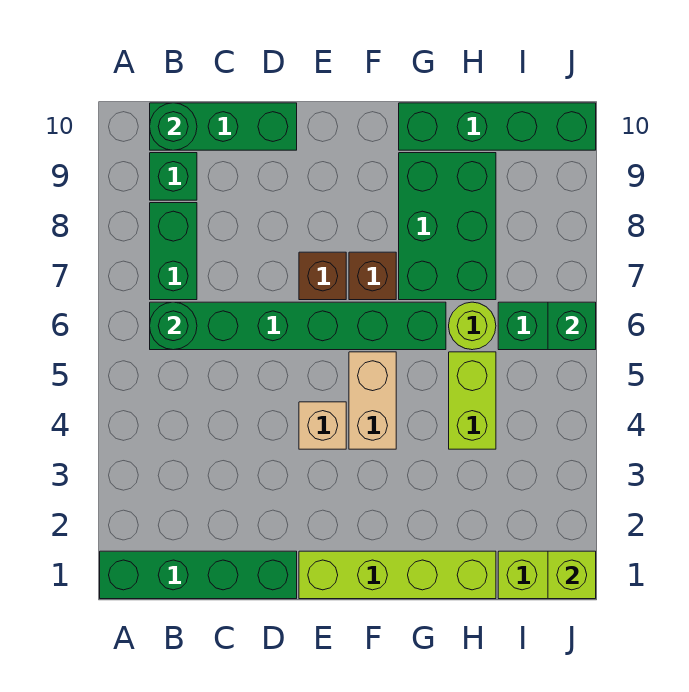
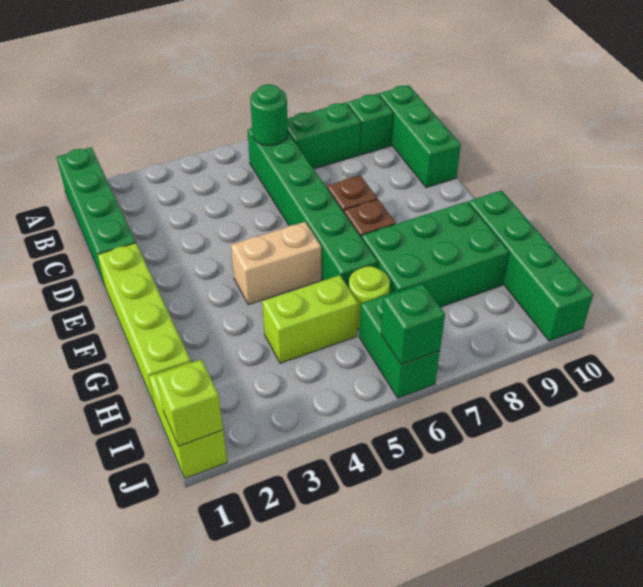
green round brick B10 level 2 -> none
tan brick E4 level 1 -> none

